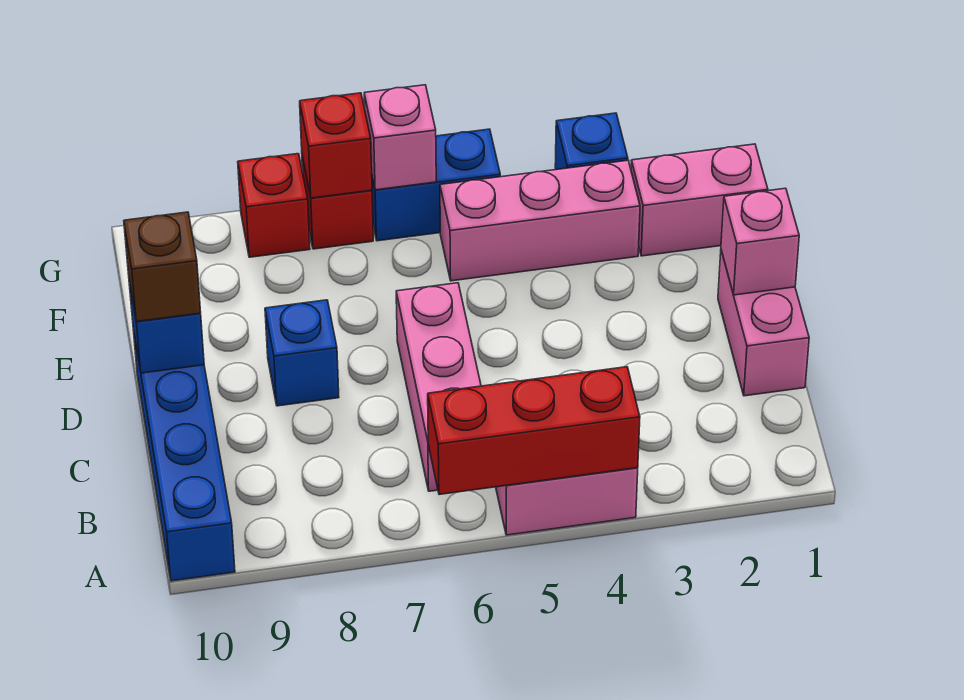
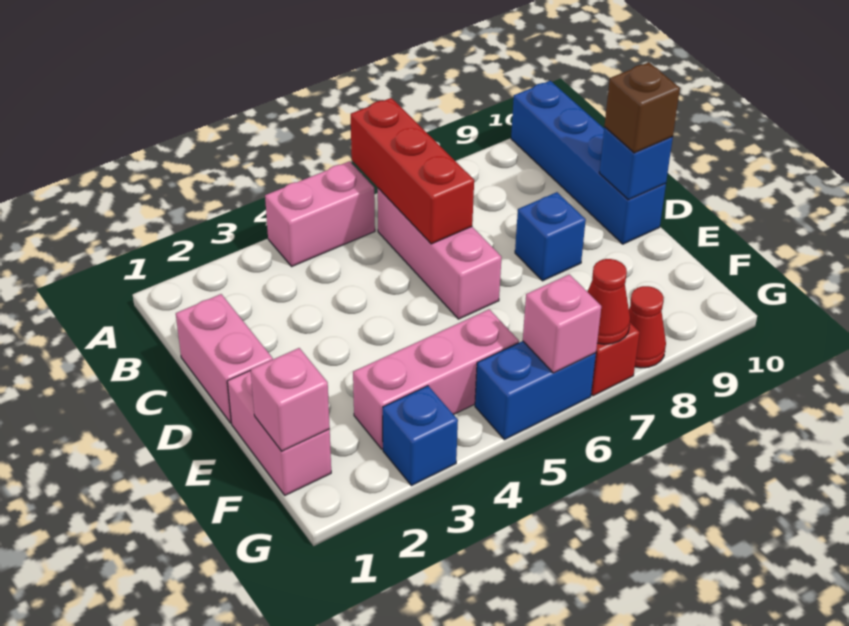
red brick A4:A6 level 2 -> red brick A6:C6 level 2
pink brick D1 level 2 -> pink brick F1 level 2
pink brick F1:F2 level 1 -> pink brick E1:F1 level 1
red brick G7 level 2 -> red cone G7 level 2
red brick G8 level 1 -> red cone G8 level 1

